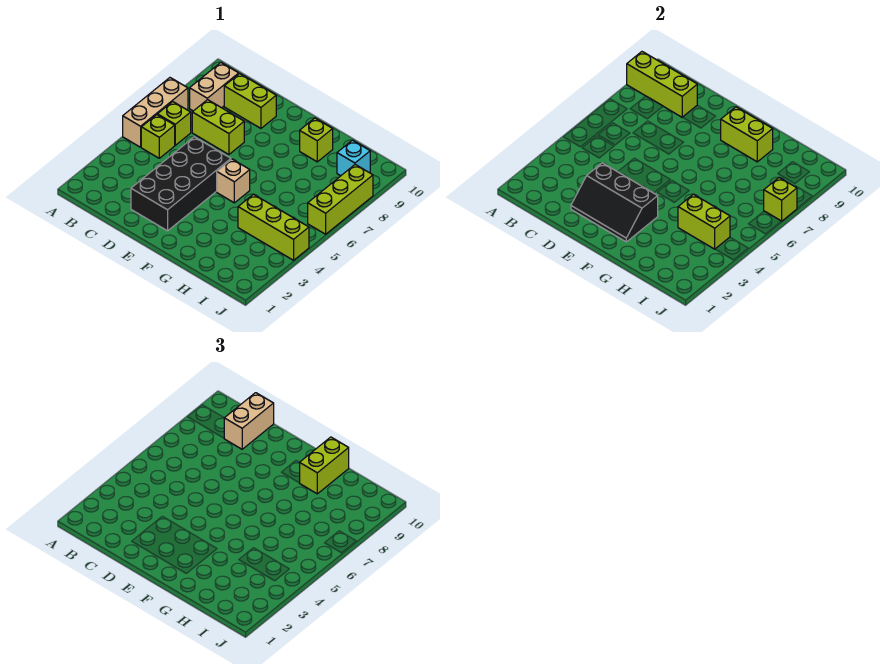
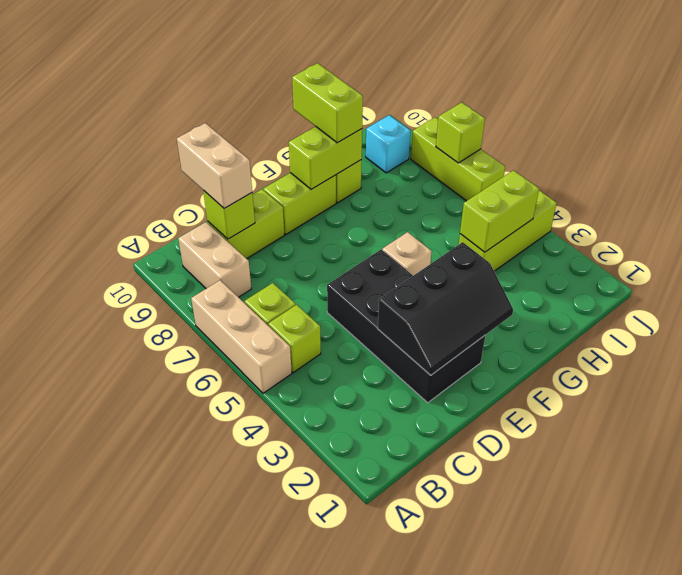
lime brick A9:C9 level 2 -> lime brick C9 level 2
lime brick C7:D7 level 1 -> lime brick E9:F9 level 1

